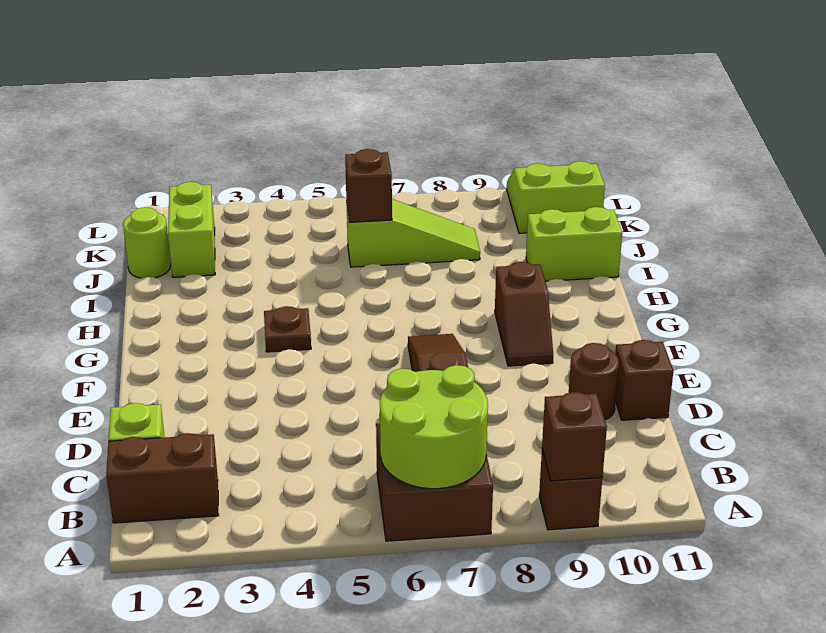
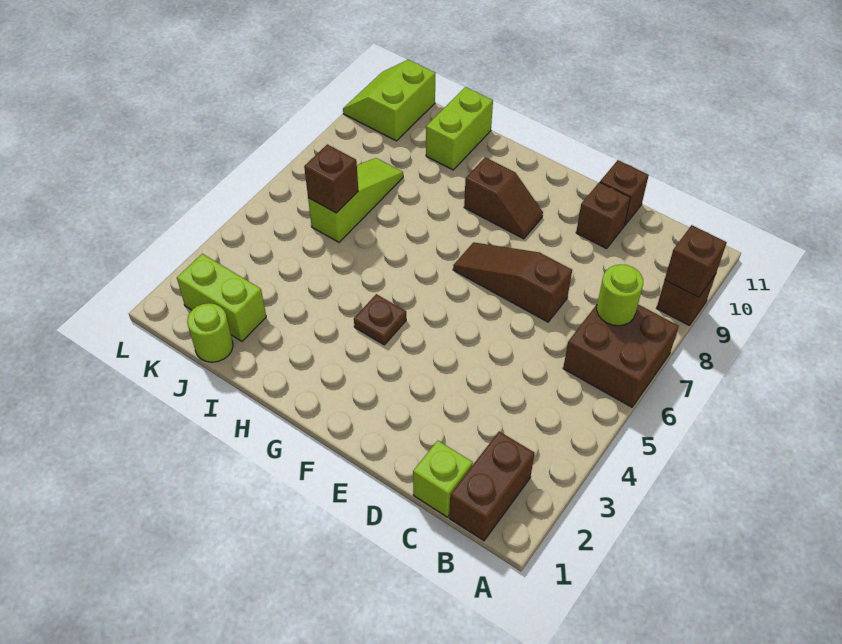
lime round brick A6:B7 level 2 -> lime round brick B7 level 2
brown round brick D10 level 1 -> brown brick D10 level 1

